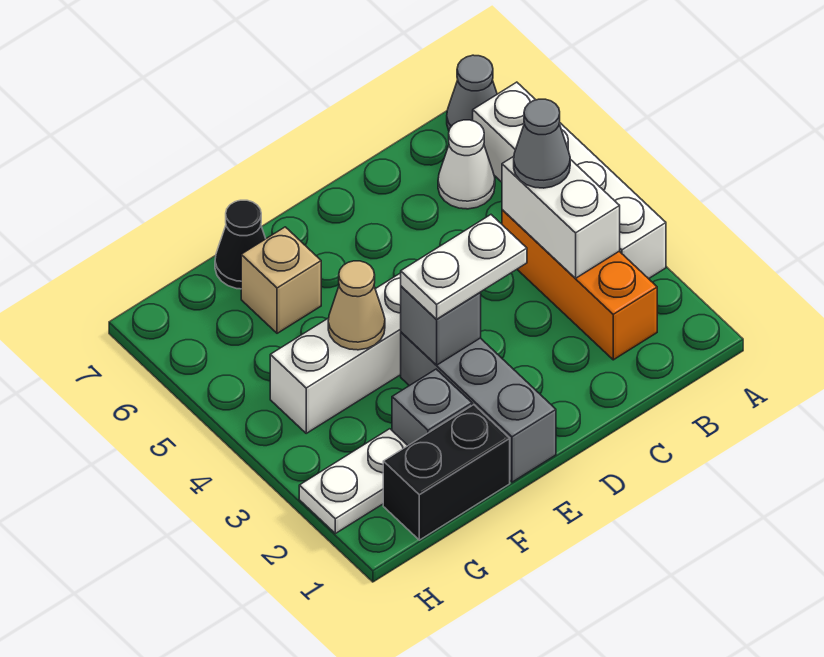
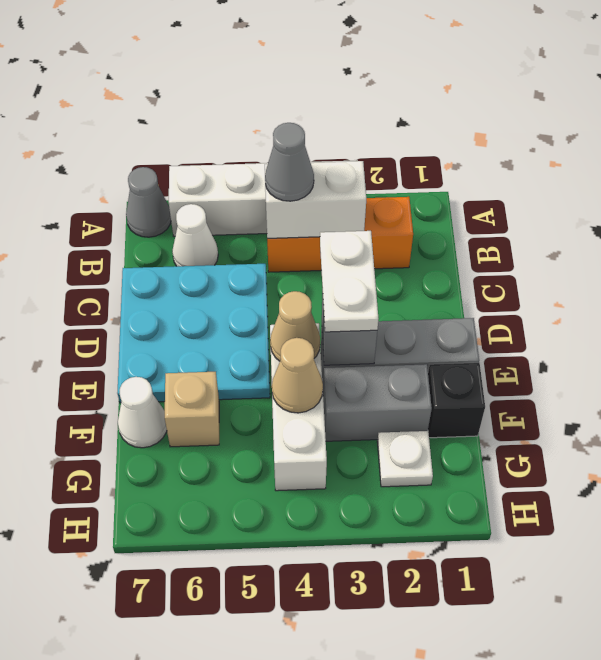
none -> cyan plate C5:E7 level 1
none -> tan cone E4 level 2
black brick F1:G1 level 1 -> black brick F1 level 1
grey brick F2 level 1 -> grey brick F2:F3 level 1
black cone F7 level 1 -> white cone F7 level 1
white plate G2:H2 level 1 -> white plate G2 level 1

